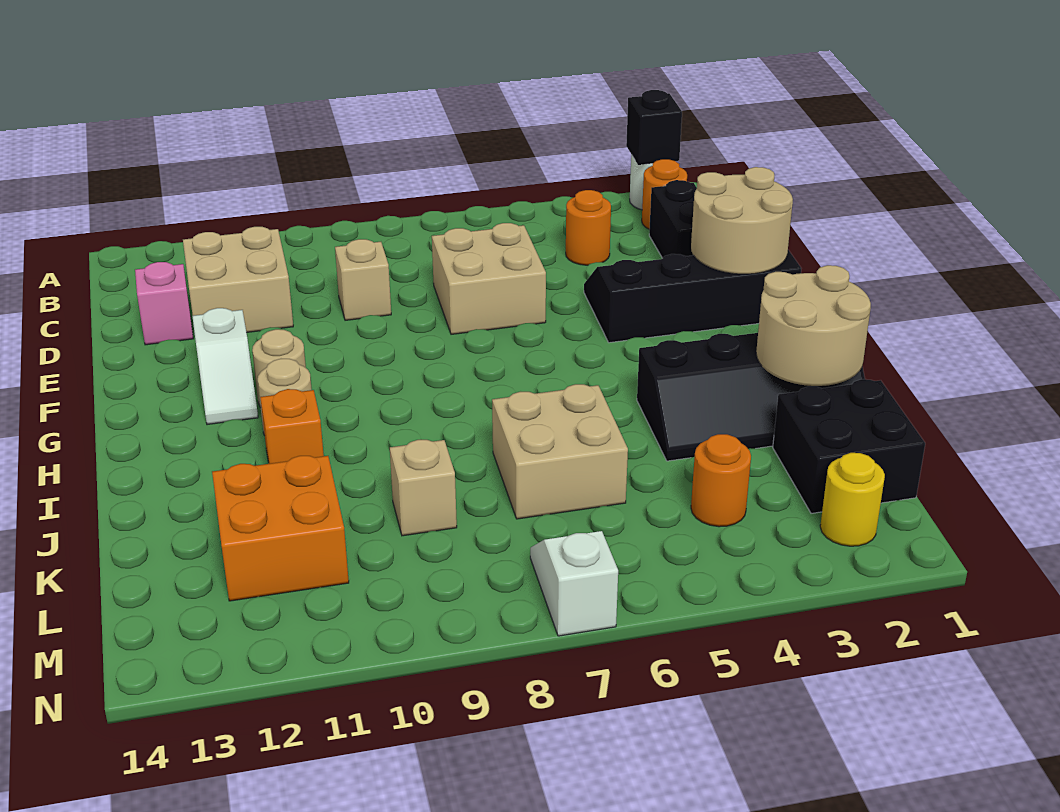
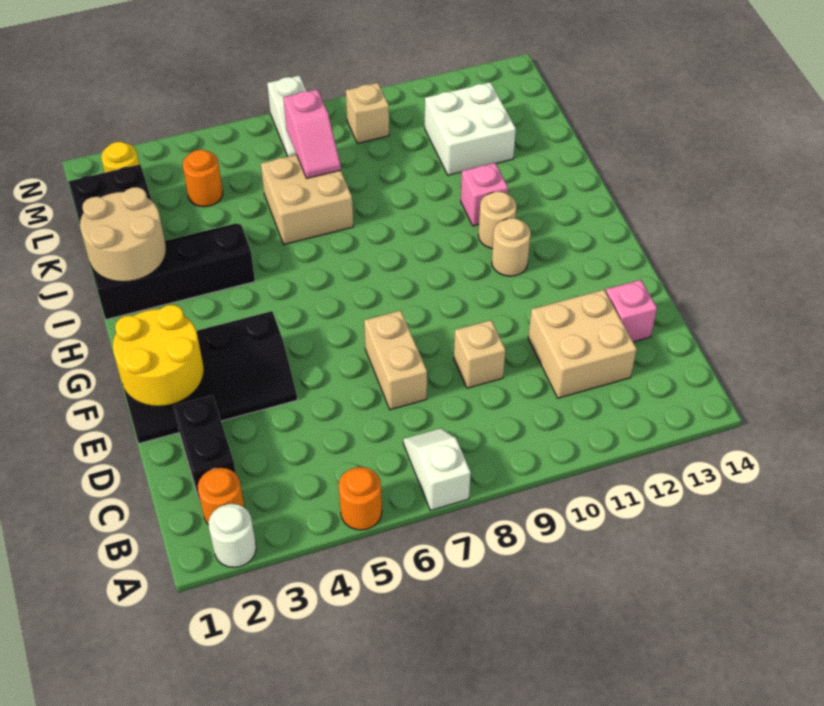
black brick A2 level 2 -> none
orange round brick C4 level 1 -> orange round brick A5 level 1
tan brick D6:E7 level 1 -> tan brick D7:E7 level 1
tan round brick E1:F2 level 2 -> yellow round brick E1:F2 level 2
white slope F12:G12 level 1 top F -> white slope A7:B7 level 1 top A
orange brick I11 level 1 -> pink brick I11 level 1
none -> pink slope K7:L7 level 2 top L
tan brick K9 level 1 -> tan brick M9 level 1
orange brick K11:L12 level 1 -> white brick K11:L12 level 1

